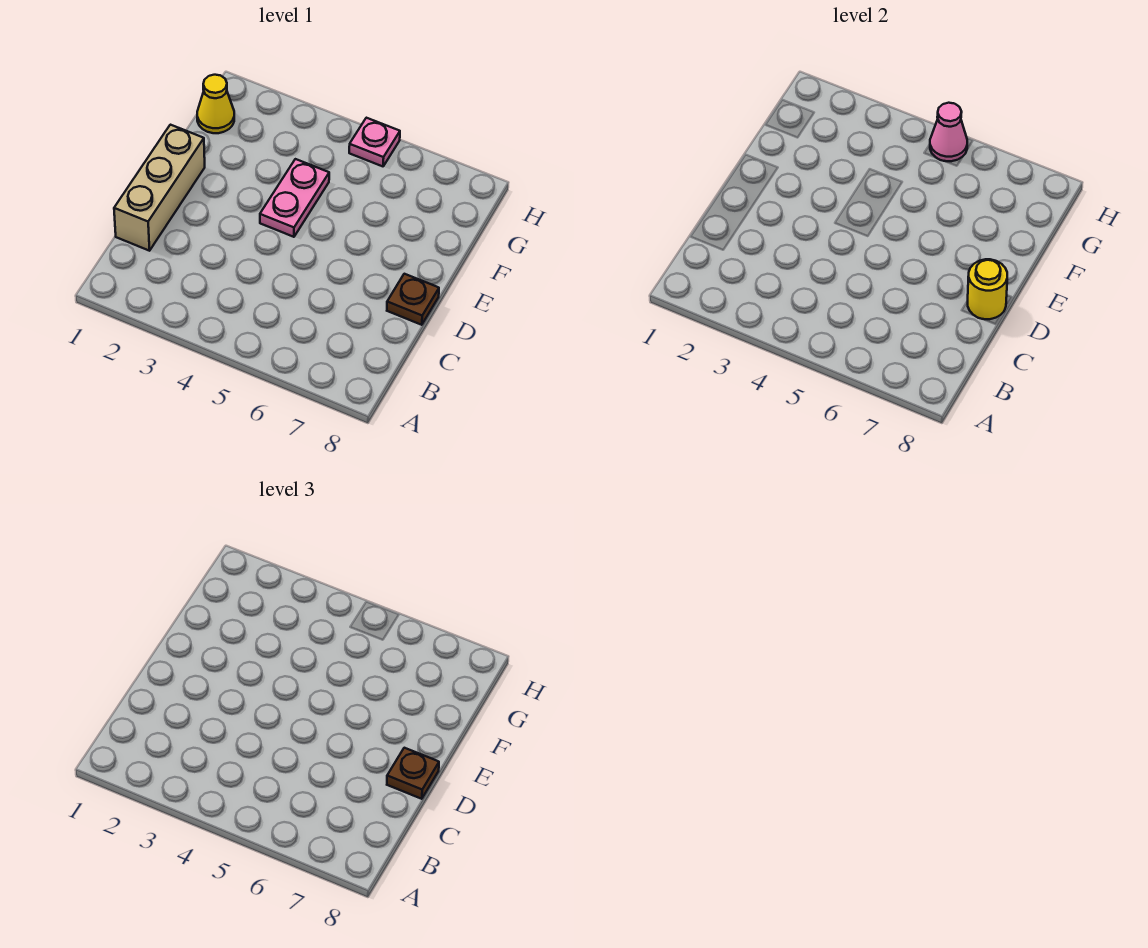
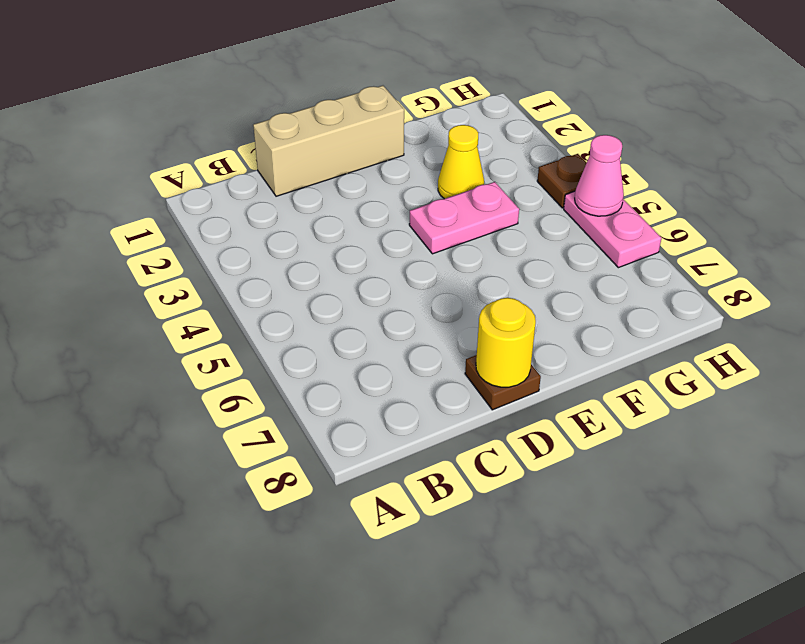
brown plate D8 level 3 -> brown plate H4 level 1
yellow cone G1 level 1 -> yellow cone F3 level 1
pink plate H5 level 1 -> pink plate H5:H6 level 1

